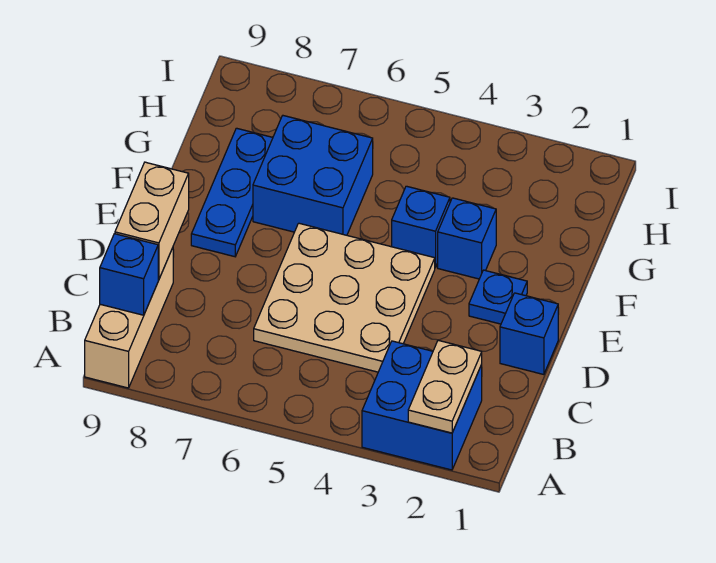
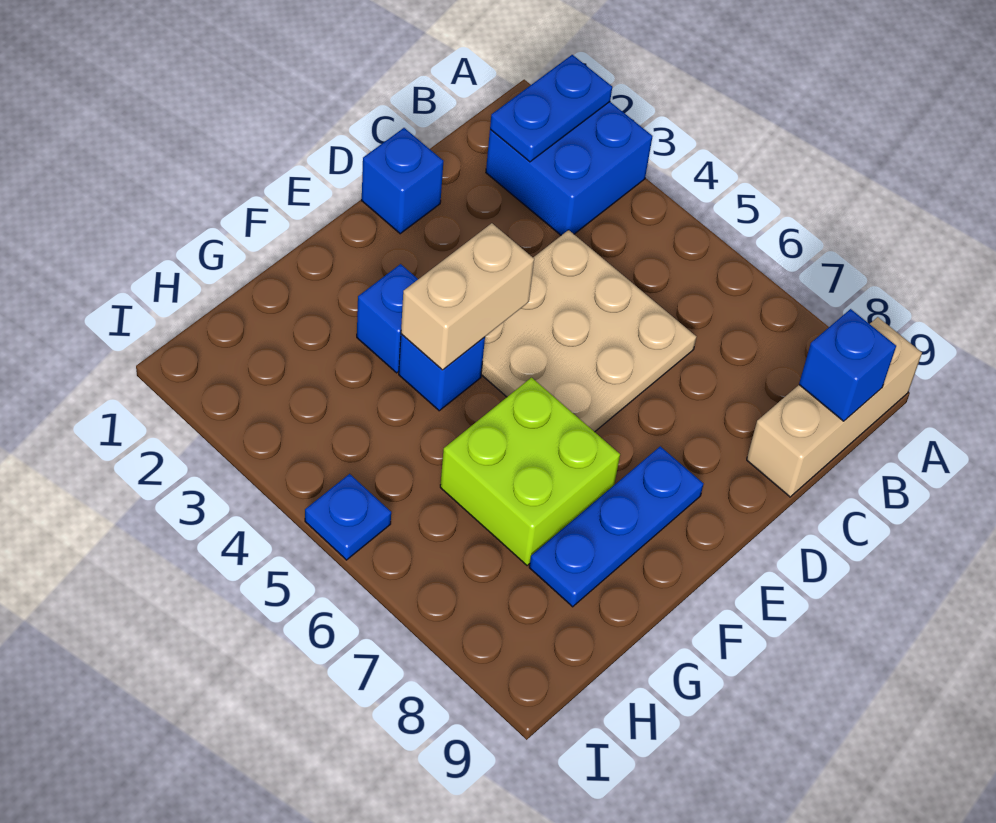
tan plate A2:B2 level 2 -> blue plate A2:B2 level 2
tan brick C9:D9 level 2 -> tan brick E4:F4 level 2
blue plate E2 level 1 -> blue plate I5 level 1
blue brick F6:G7 level 1 -> lime brick F6:G7 level 1

